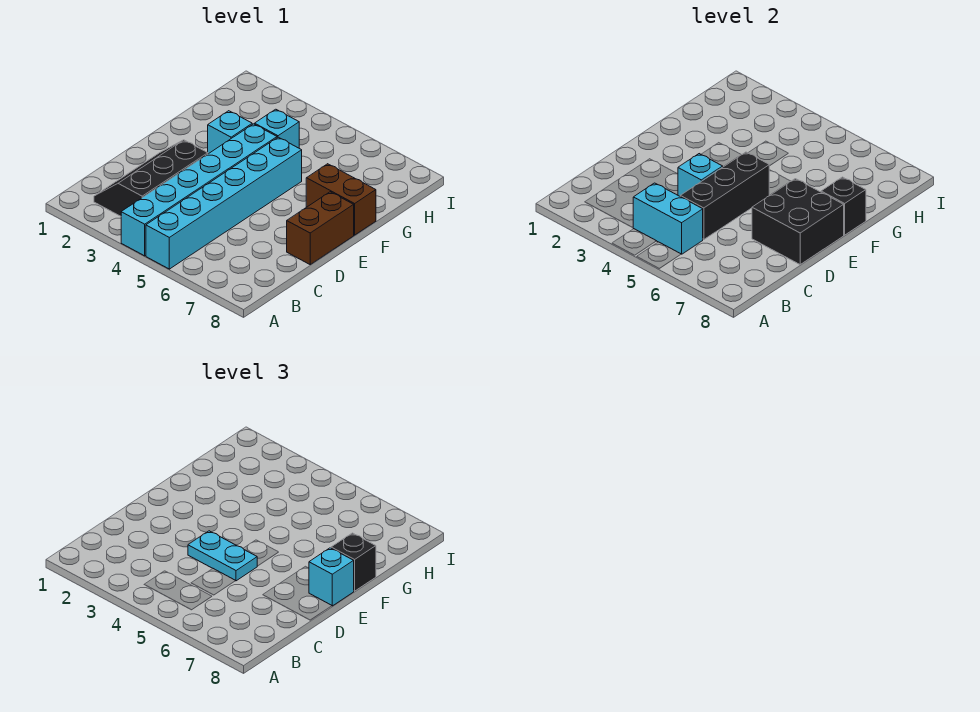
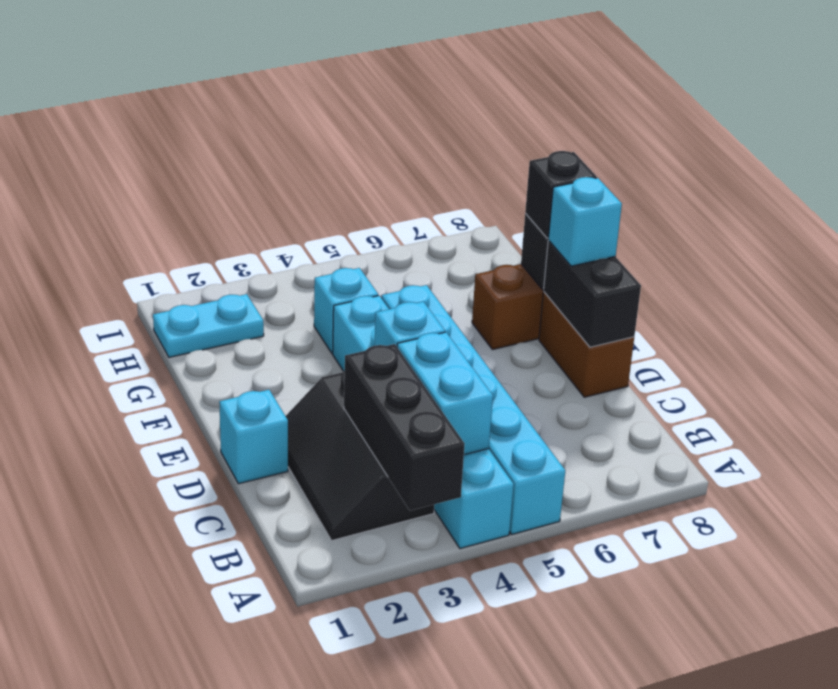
cyan brick B4:B5 level 2 -> cyan brick B4:C4 level 2
black brick C5:E5 level 2 -> black brick A3:C3 level 2
cyan plate D4:D5 level 3 -> cyan plate H1:H2 level 1
black brick D7:E8 level 2 -> black brick D8:E8 level 2
cyan brick F3 level 1 -> cyan brick D1 level 1

